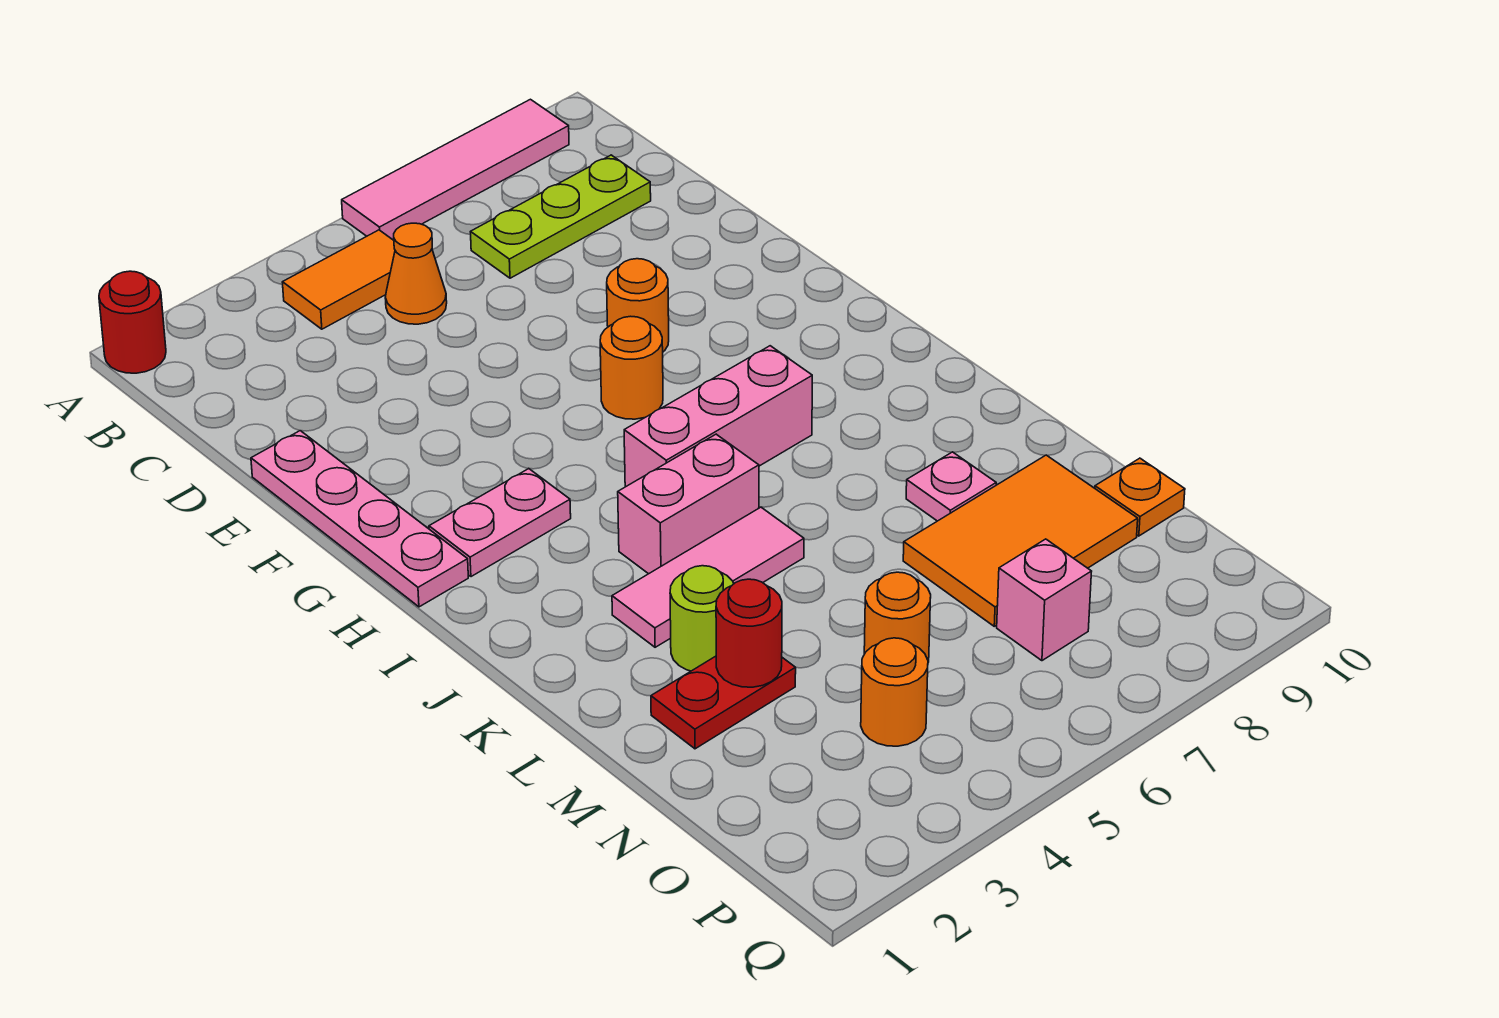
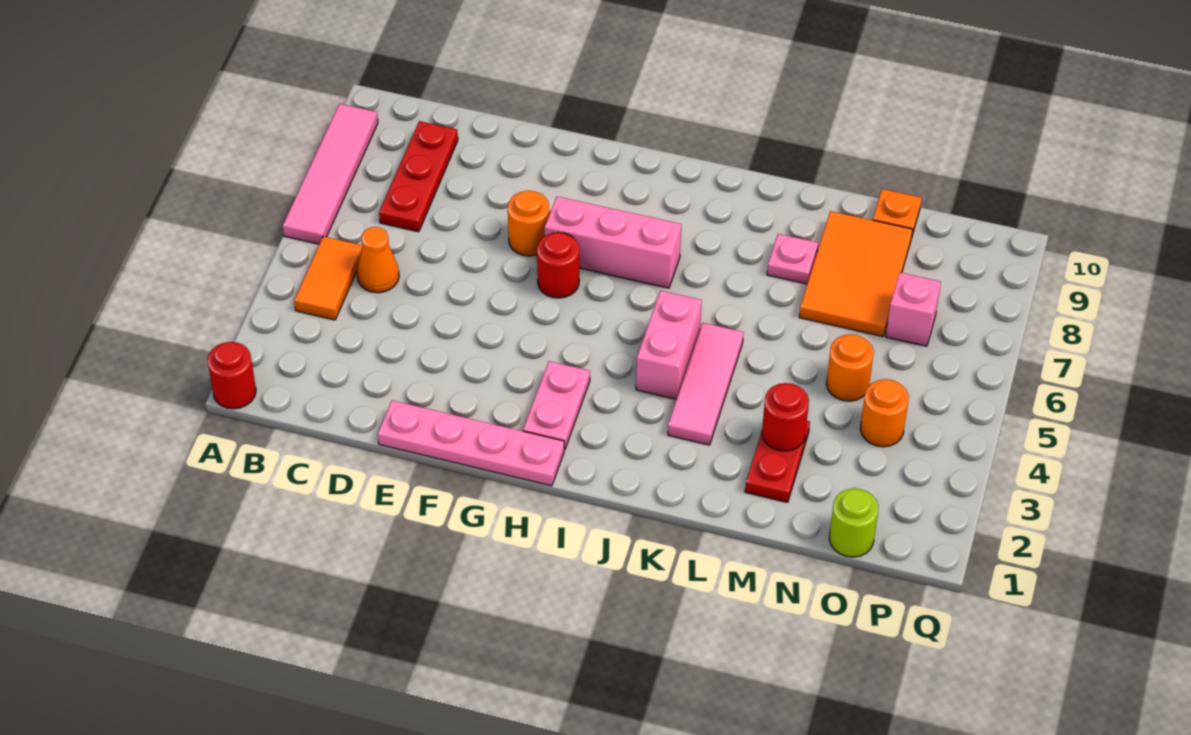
lime plate C7:C9 level 1 -> red plate C7:C9 level 1
orange round brick G6 level 1 -> red round brick G6 level 1
pink brick I5:I7 level 1 -> pink brick G7:I7 level 1
lime round brick L3 level 1 -> lime round brick O1 level 1

